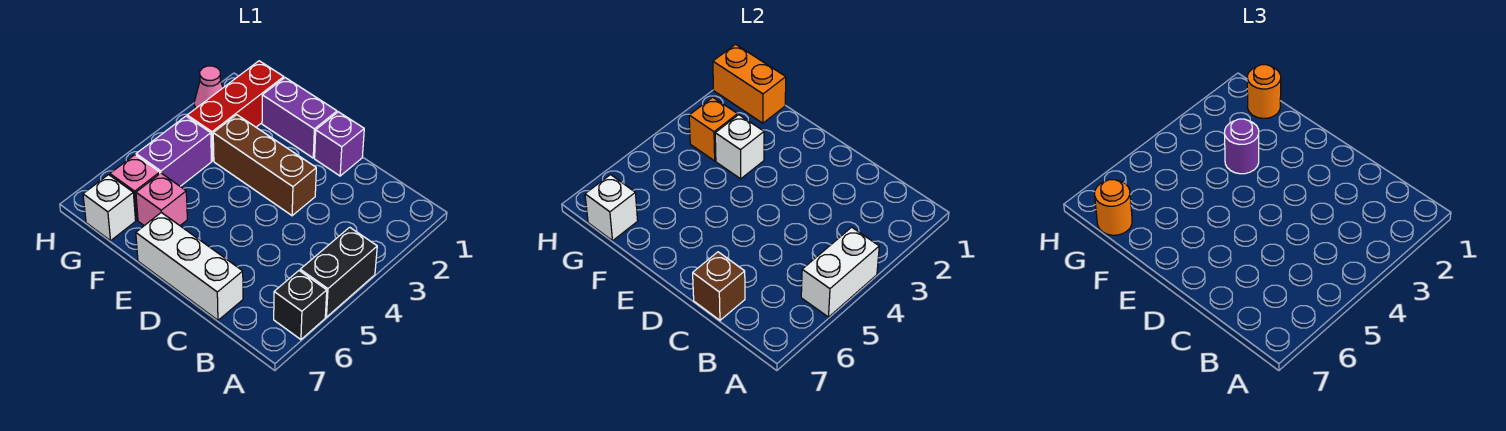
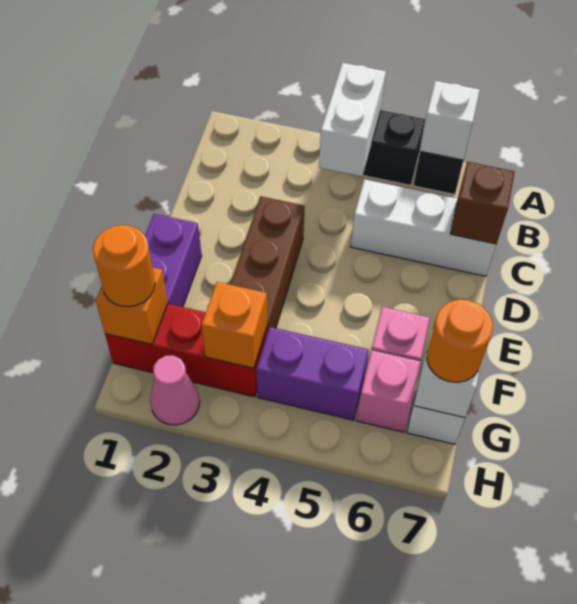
white brick A4:A5 level 2 -> white brick A4:B4 level 2
white brick C7:E7 level 1 -> white brick C5:C7 level 1
purple brick D1 level 1 -> none
white brick F3 level 2 -> white brick A6 level 2
purple round brick F3 level 3 -> none
orange brick G1:H1 level 2 -> orange brick G1 level 2

